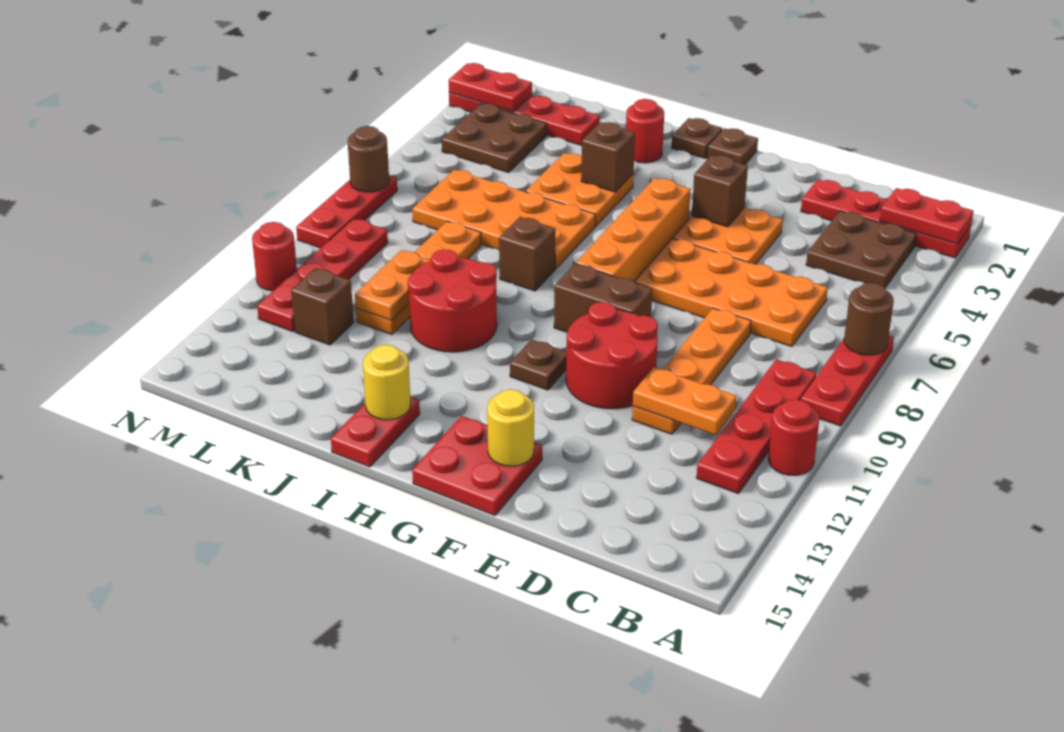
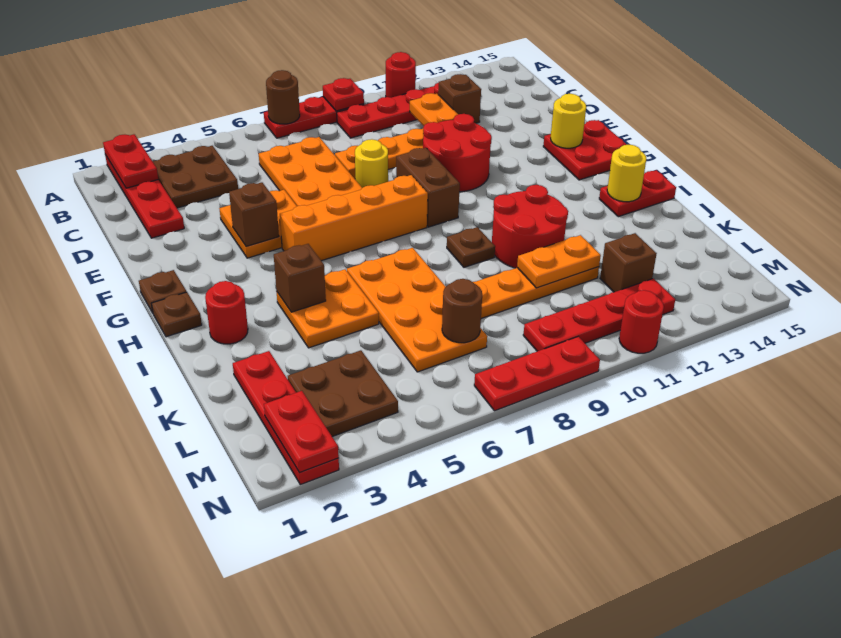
none -> red plate A9 level 2
none -> yellow round brick E8 level 1
brown plate G11 level 1 -> brown plate I9 level 1
brown brick I8 level 1 -> brown brick C12 level 1
brown round brick N7 level 2 -> brown round brick L7 level 2

